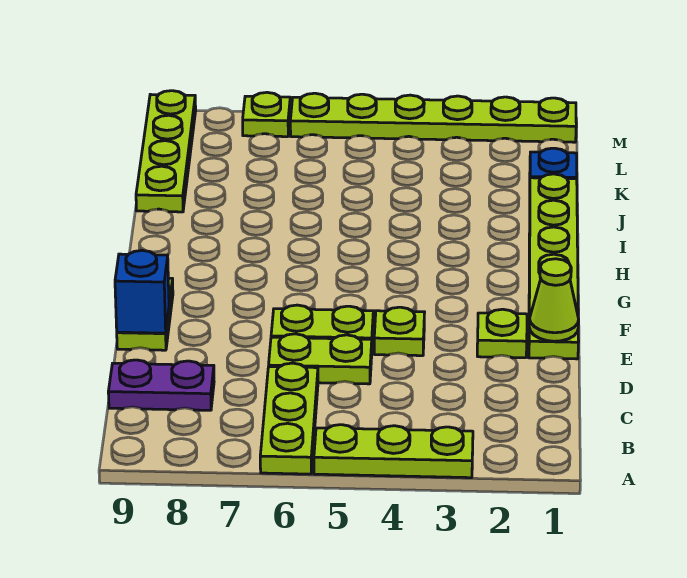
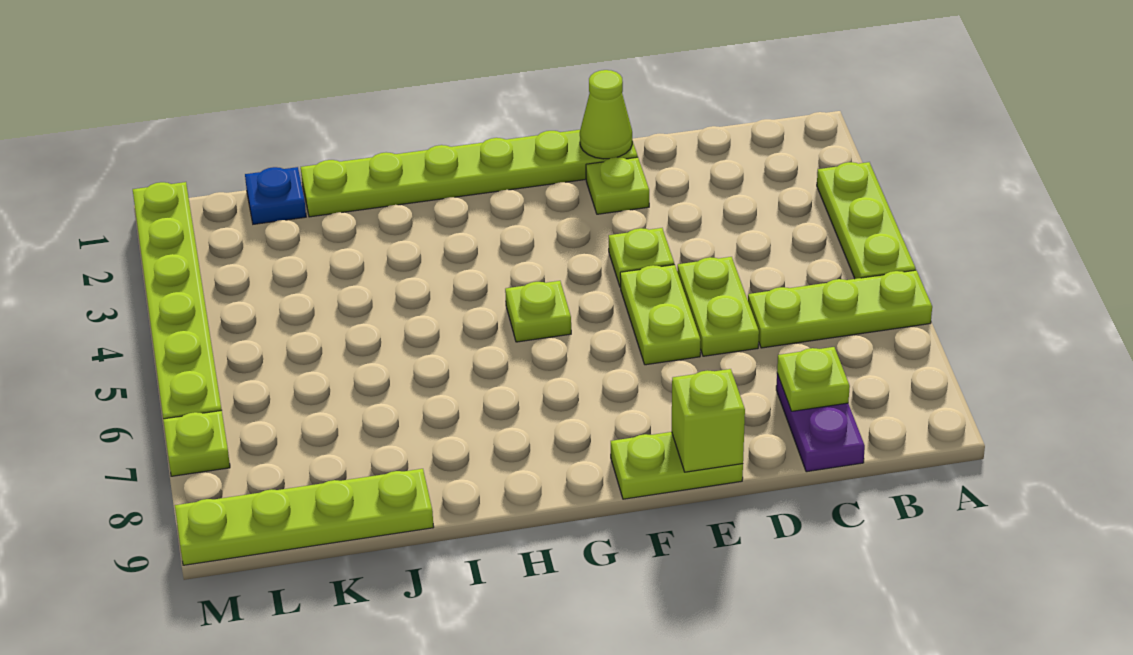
none -> lime plate C8 level 2
blue brick E9 level 2 -> lime brick E9 level 2
none -> lime plate G5 level 1

